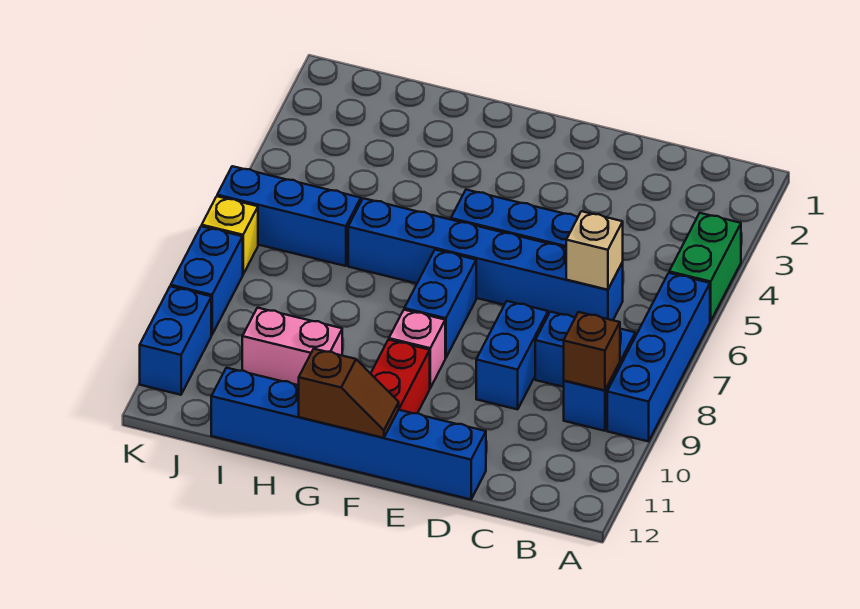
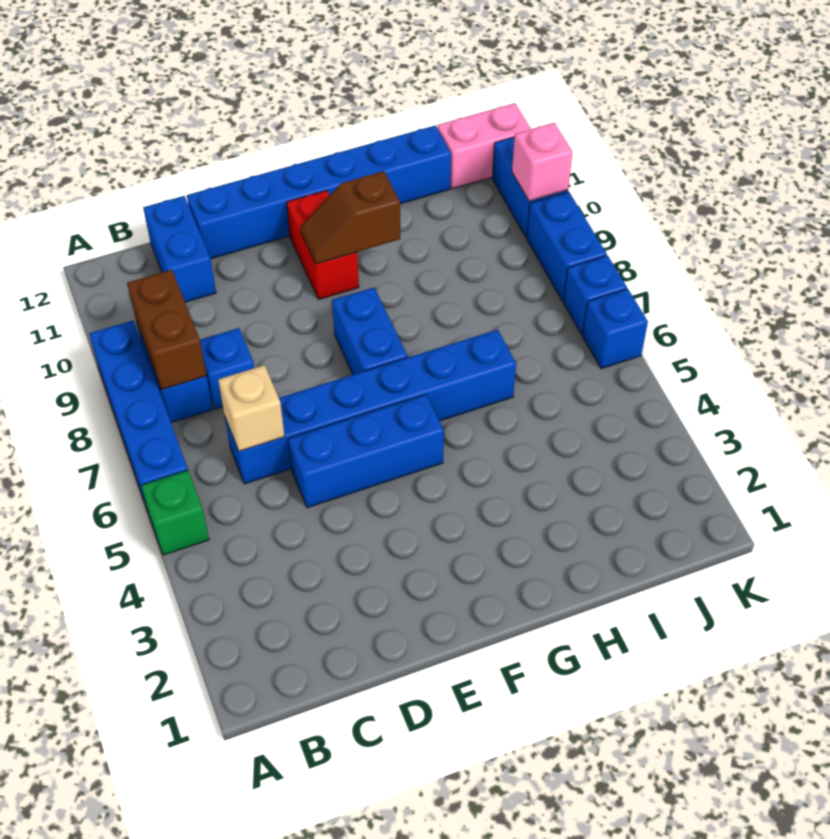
green brick A4:A5 level 1 -> green brick A5 level 1
brown brick B9 level 2 -> brown brick B8:B9 level 2
blue brick D8:D9 level 1 -> blue brick C11:C12 level 1
pink brick F9 level 1 -> pink brick K10 level 2
brown slope F12:G12 level 2 top G -> brown slope F10:G10 level 2 top G
pink brick H10:I10 level 1 -> pink brick J12:K12 level 1
blue brick I6:K6 level 1 -> blue brick K6 level 1
yellow brick K7 level 1 -> blue brick K7 level 1

